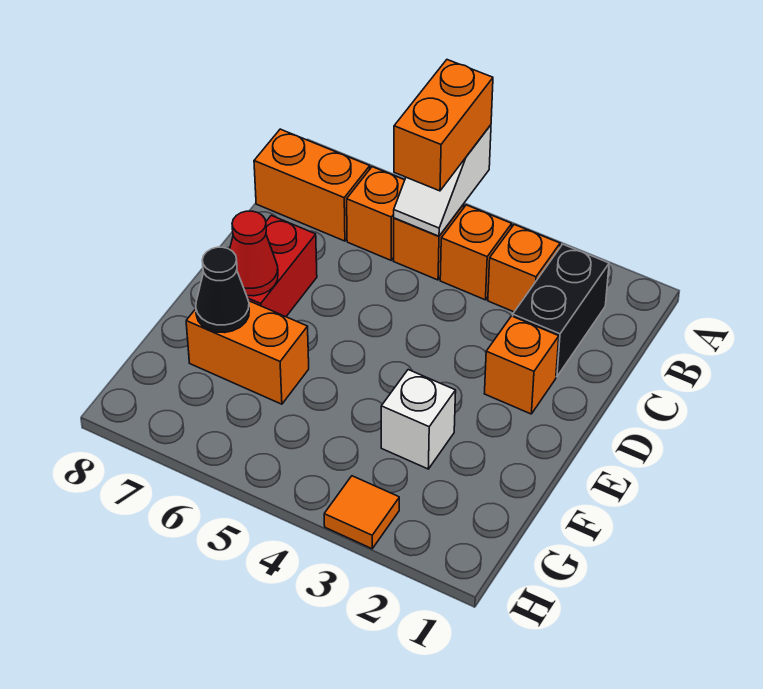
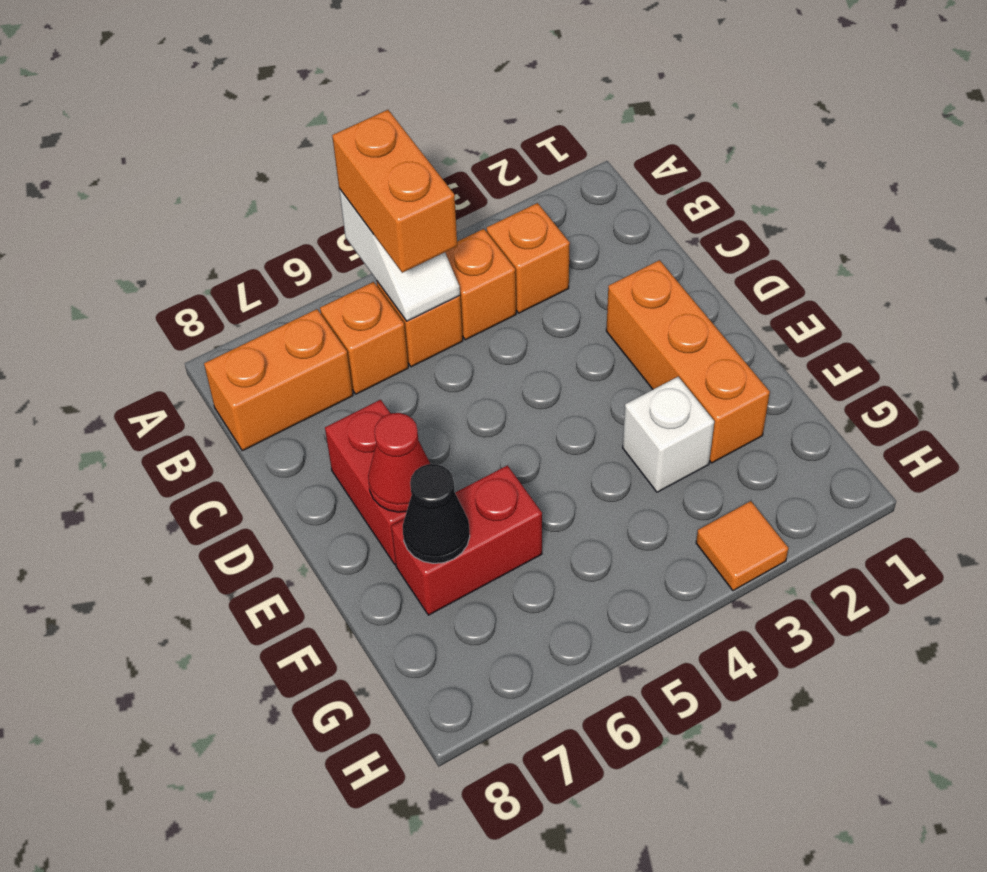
black brick B2:C2 level 1 -> none
orange brick D2 level 1 -> orange brick D2:F2 level 1
orange brick F6:F7 level 1 -> red brick F6:F7 level 1

